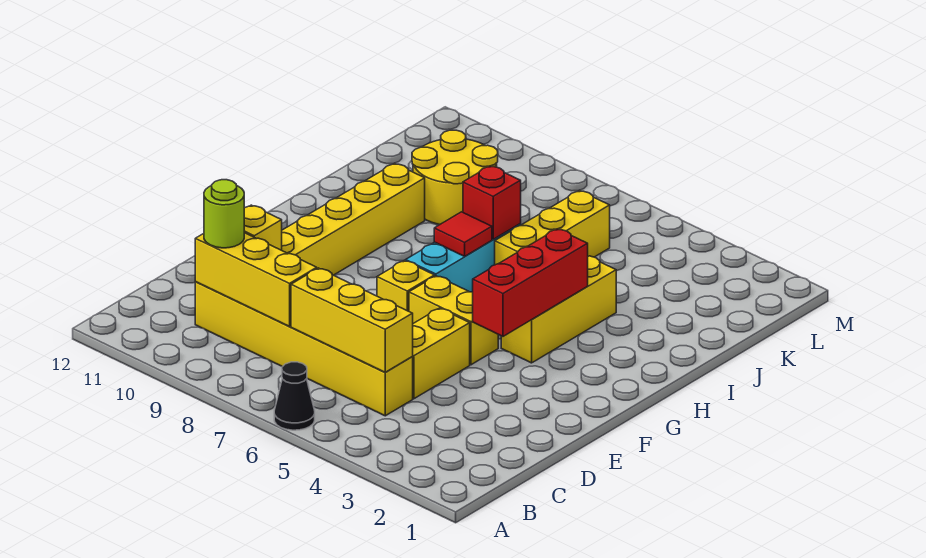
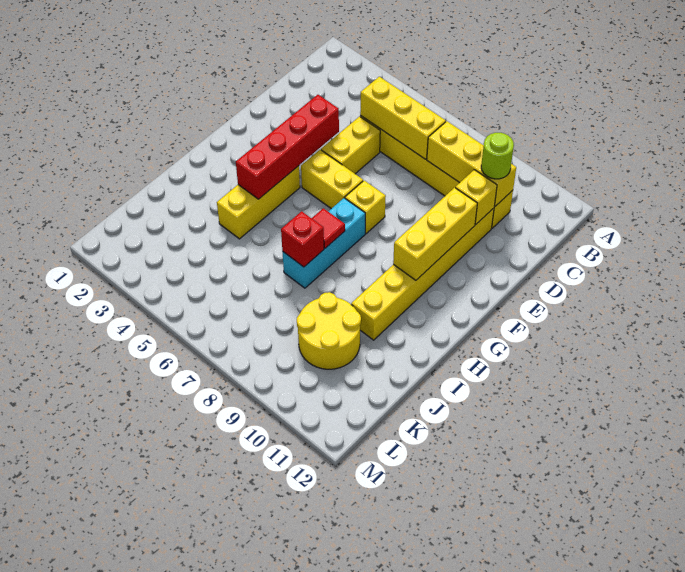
black cone A6 level 1 -> none
red brick F4:H4 level 2 -> red brick E4:H4 level 2
yellow brick I6:K6 level 1 -> yellow brick E10:G10 level 2

